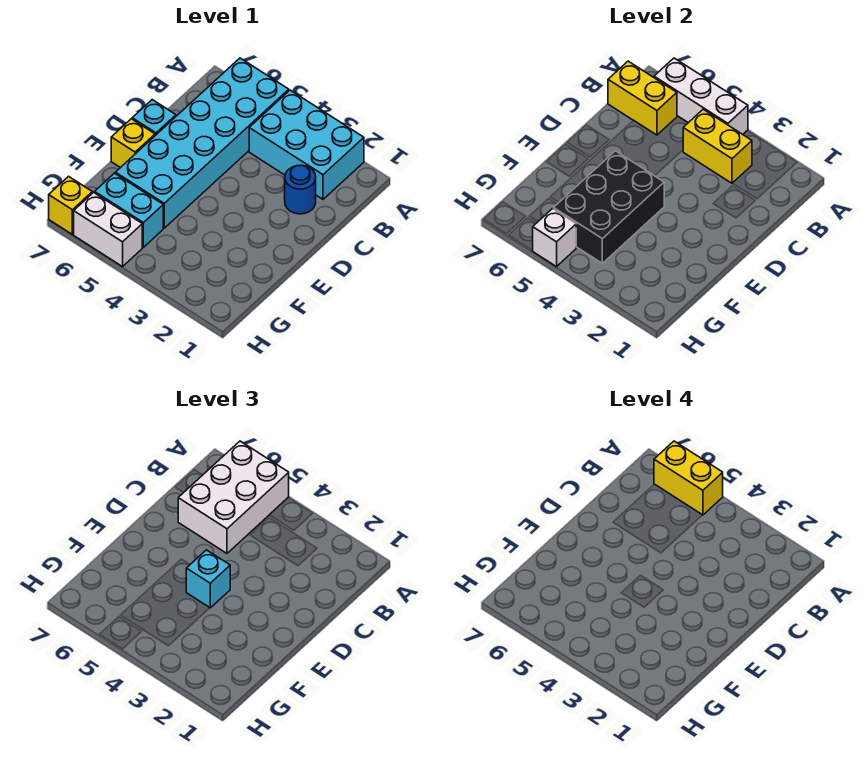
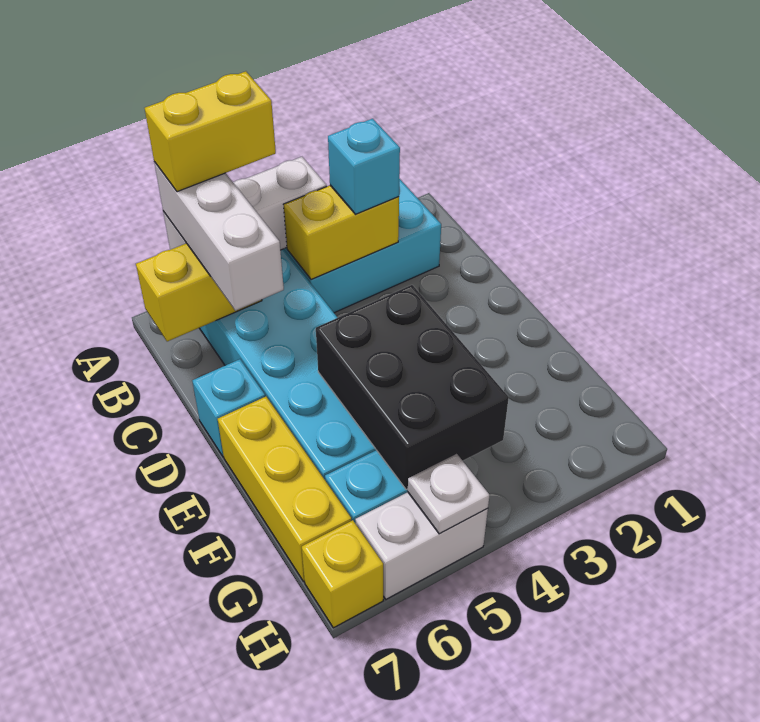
white brick A5:C6 level 3 -> white brick A6:C6 level 3
blue round brick C2 level 1 -> none
cyan brick E4 level 3 -> cyan brick B3 level 3
yellow brick E7 level 1 -> yellow brick E7:G7 level 1
white brick H5 level 2 -> white plate H5 level 2

